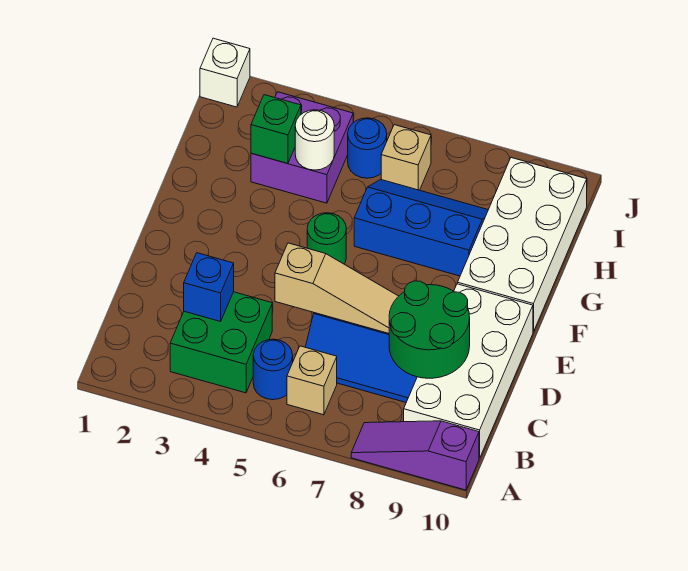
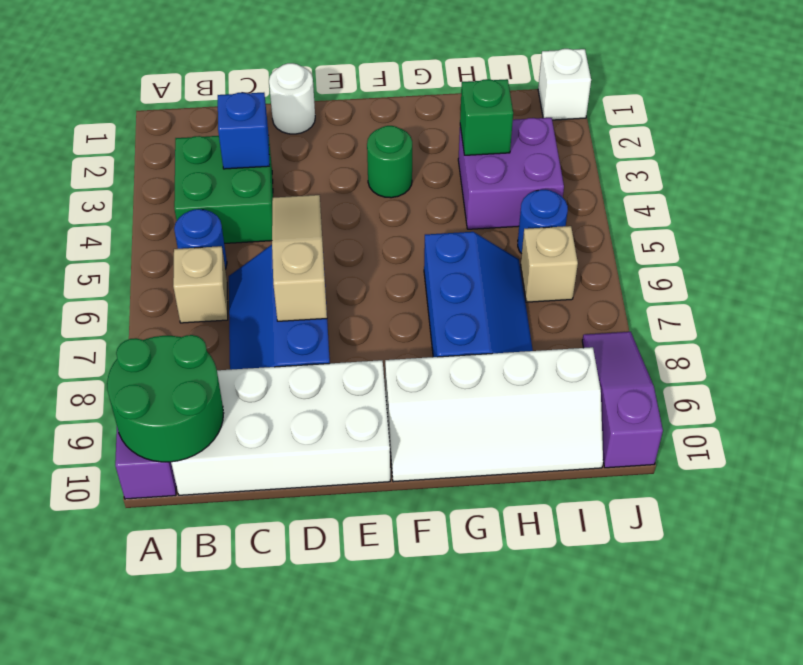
green round brick C8:D9 level 2 -> green round brick A9:B10 level 2
tan slope D5:D7 level 2 top 5 -> tan slope D5:D7 level 2 top 7
green round brick F5 level 1 -> green round brick F3 level 1
white brick F9:I10 level 1 -> white slope F9:I10 level 1 top 9
white round brick H4 level 2 -> white round brick D1 level 1
none -> purple slope J8:J10 level 1 top 10

